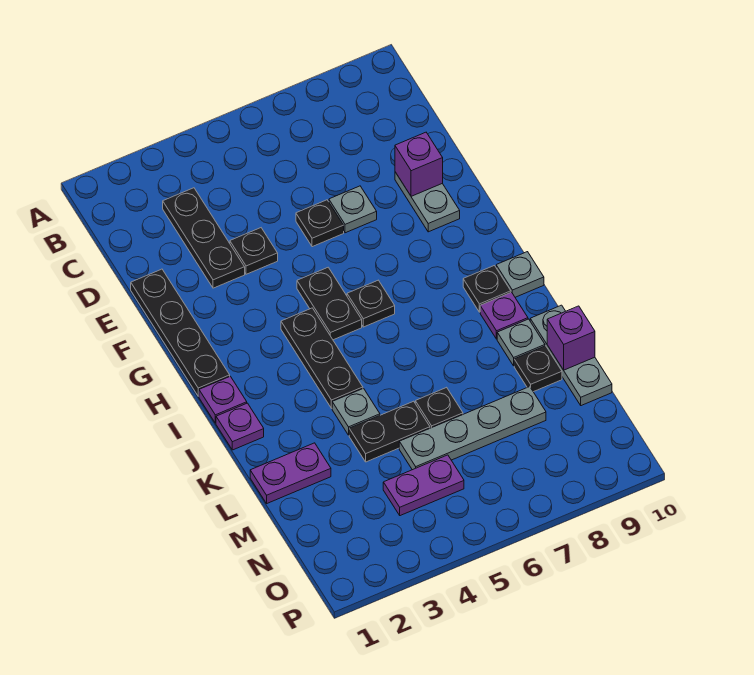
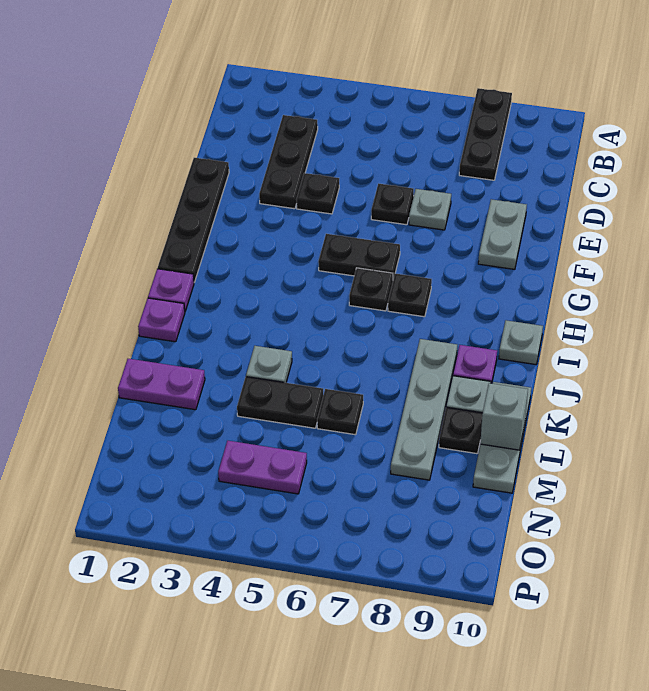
purple brick E9 level 2 -> none
black plate G5:H5 level 1 -> black plate G5:G6 level 1
black plate H4:J4 level 1 -> black plate A8:C8 level 1
black plate I9 level 1 -> black plate H7 level 1
purple brick L10 level 2 -> grey brick L10 level 2
grey plate M5:M8 level 1 -> grey plate J8:M8 level 1

